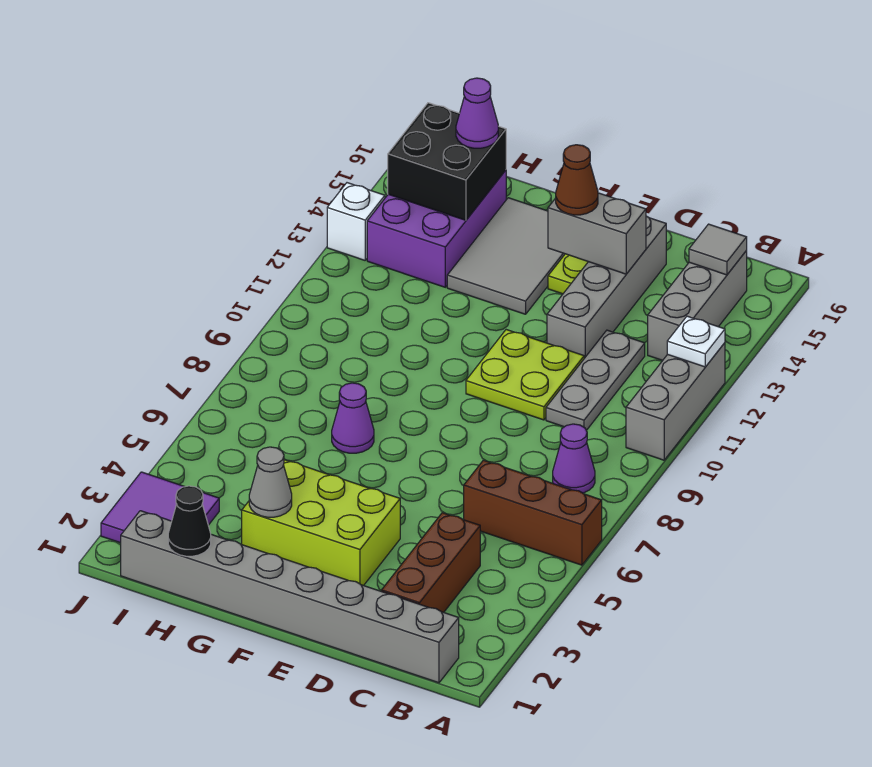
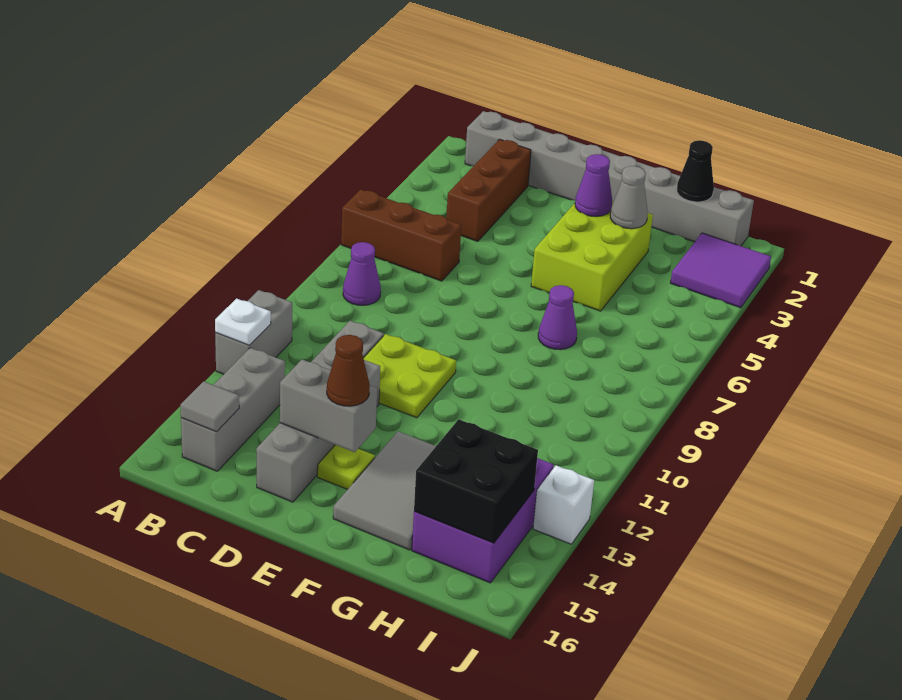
grey brick A10:A12 level 1 -> grey brick A11:A12 level 1
lime brick E3:G4 level 1 -> lime brick F3:G5 level 1
purple cone H15 level 3 -> purple cone F3 level 2

